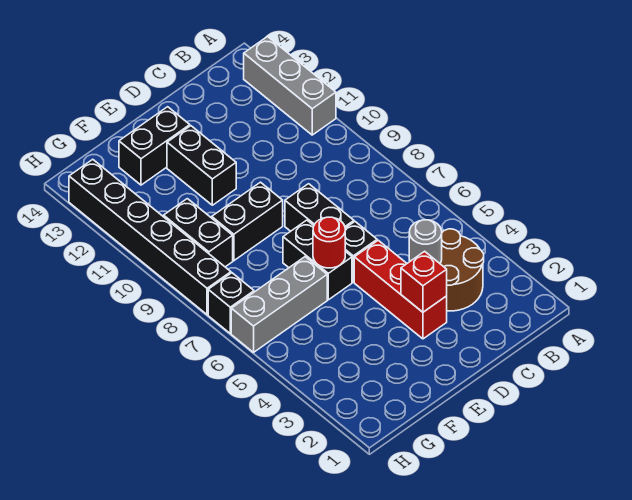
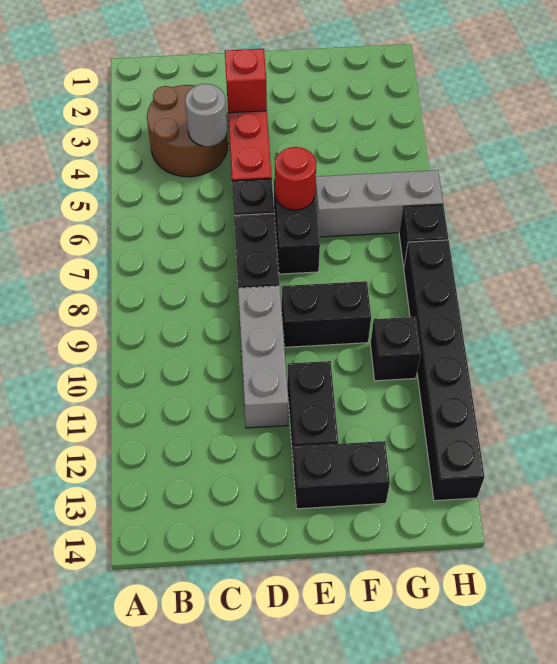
grey brick A11:A13 level 1 -> grey brick D9:D11 level 1
black brick G9:G10 level 1 -> black brick G10 level 1

